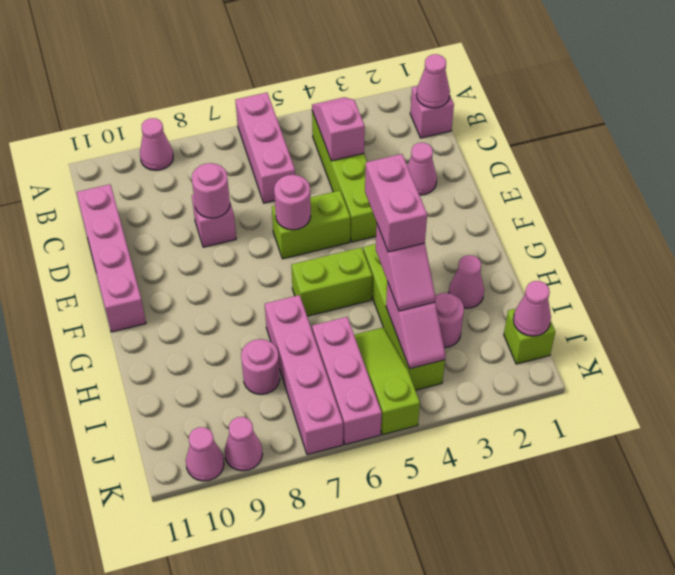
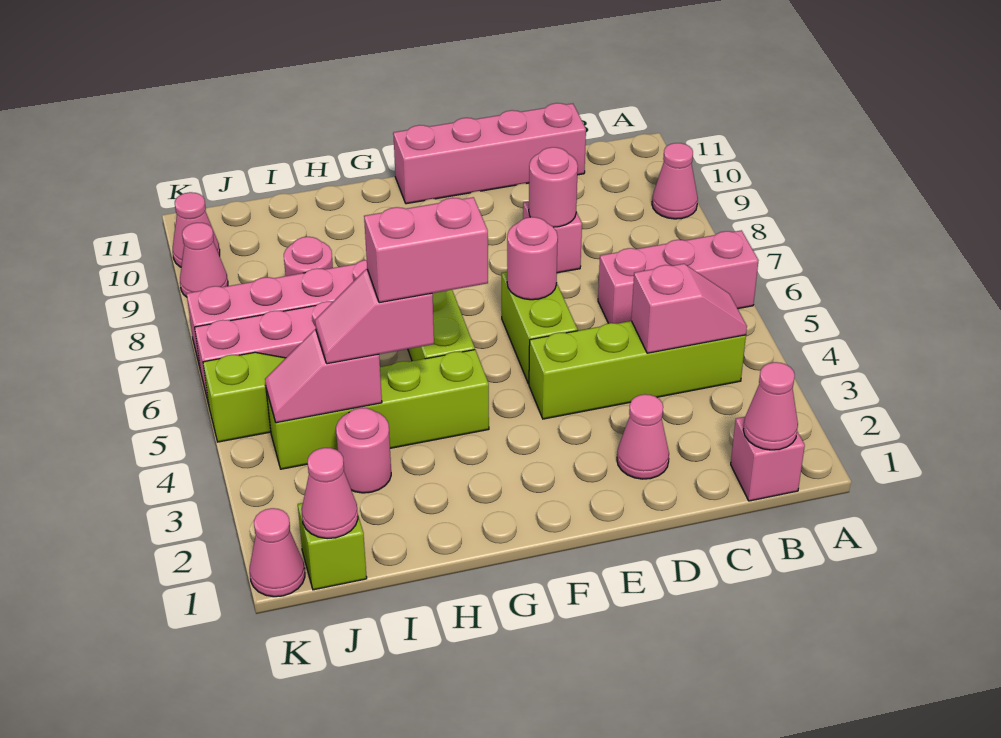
pink cone H2 level 1 -> pink cone K1 level 1

